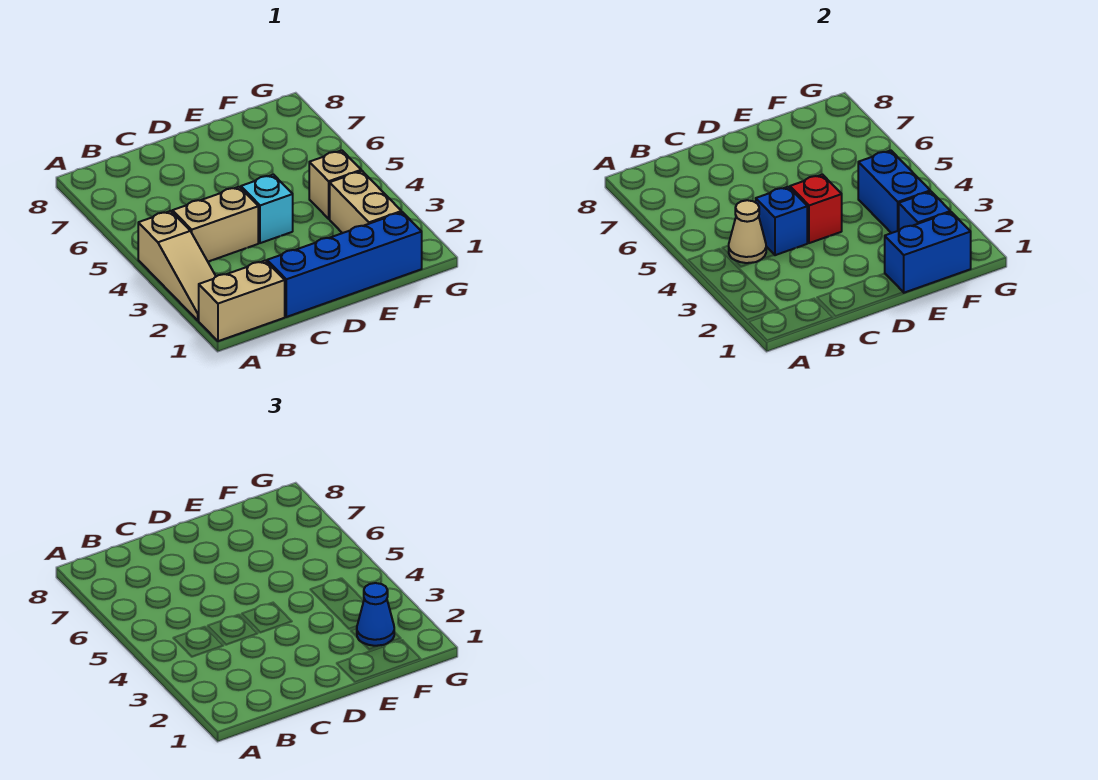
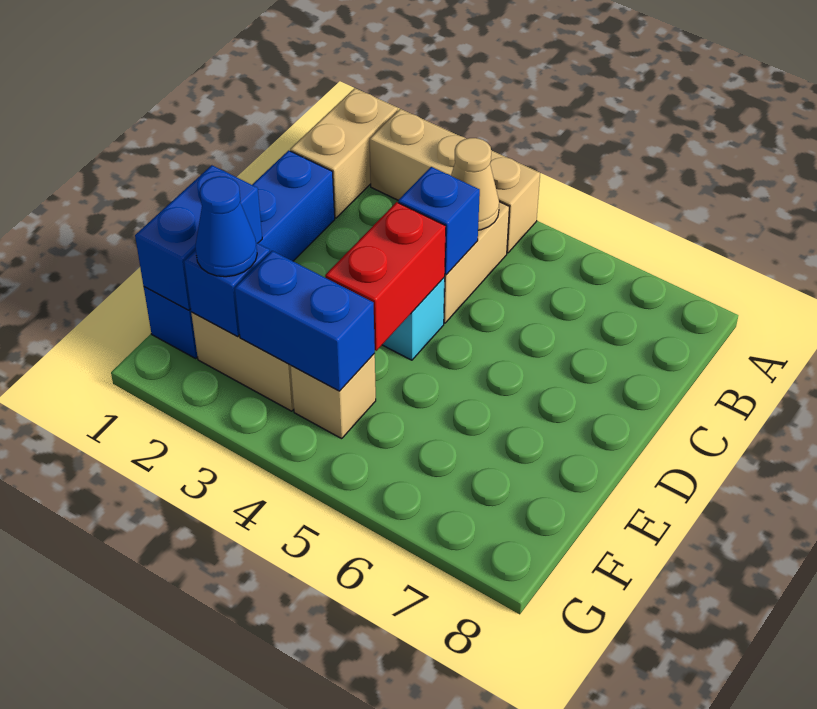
tan slope A2:A4 level 1 top 4 -> tan brick A2:A4 level 1
red brick D4 level 2 -> red brick D4:E4 level 2

